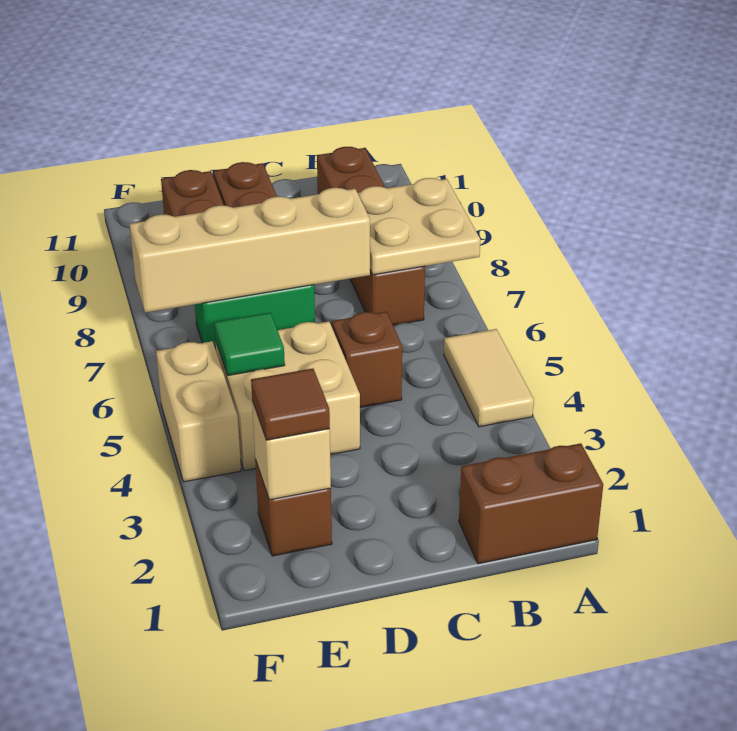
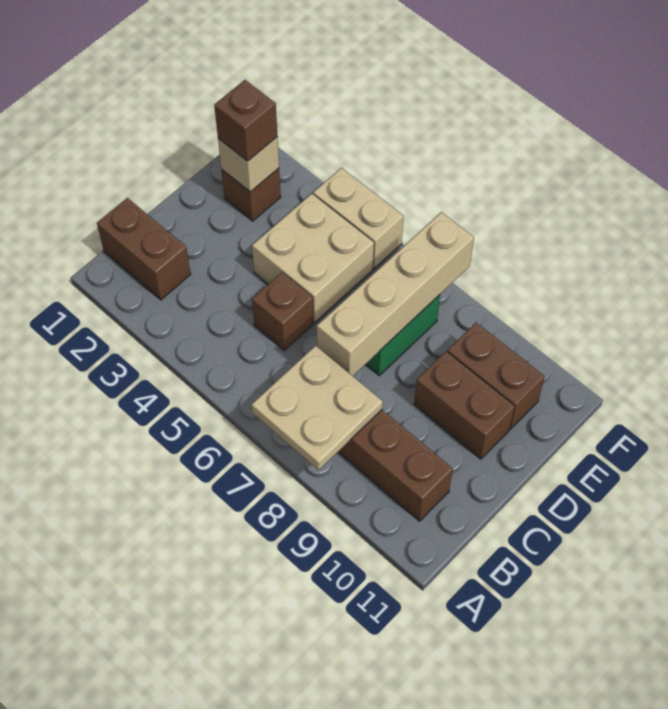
brown brick A1:B1 level 1 -> brown brick B1:B2 level 1
tan tile A4:A5 level 1 -> none
brown tile E2 level 3 -> brown brick E2 level 3
green tile E5 level 2 -> none

